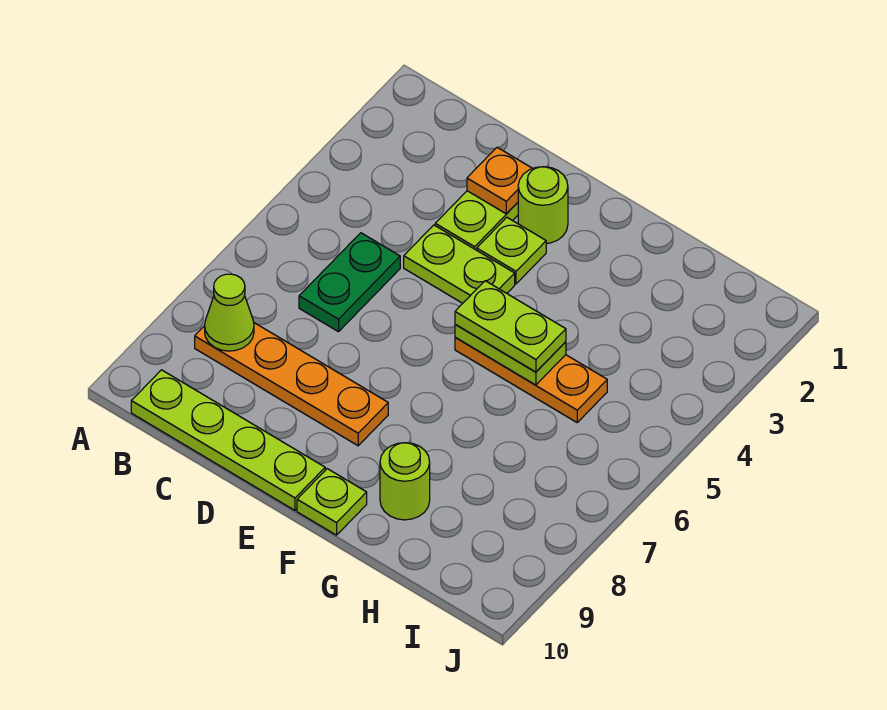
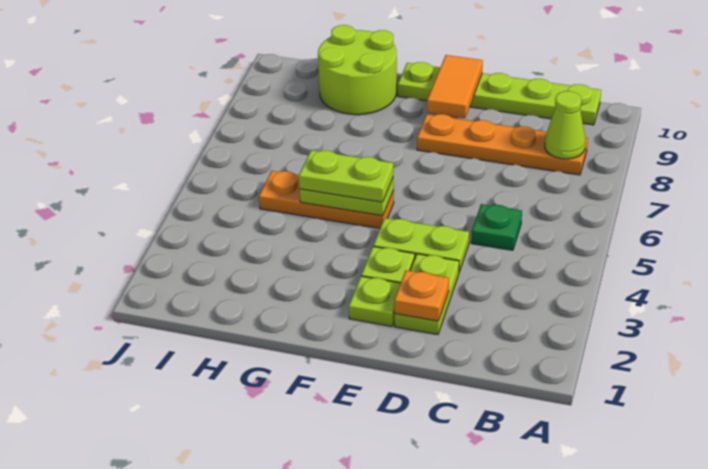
green plate C5:C6 level 1 -> green plate C5 level 1
lime round brick E2 level 1 -> lime plate E2 level 1
none -> orange tile E9:E10 level 2
lime round brick G9 level 1 -> lime round brick G9:H10 level 1

